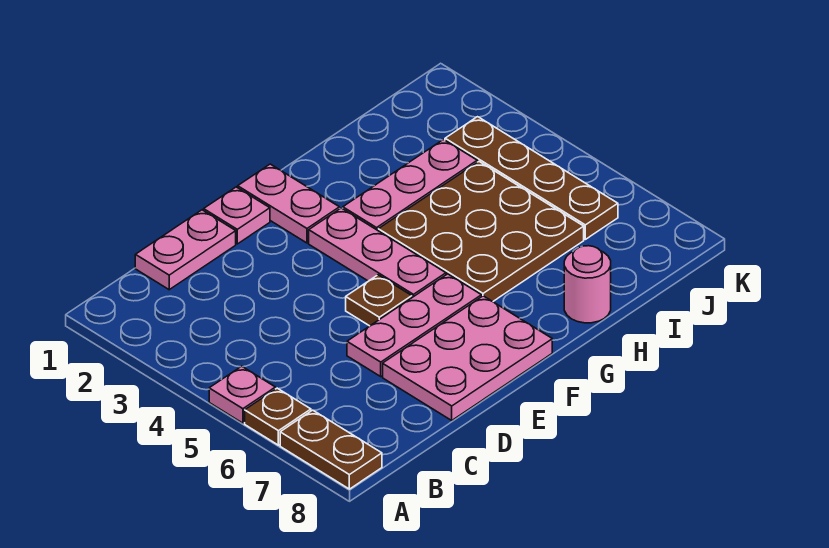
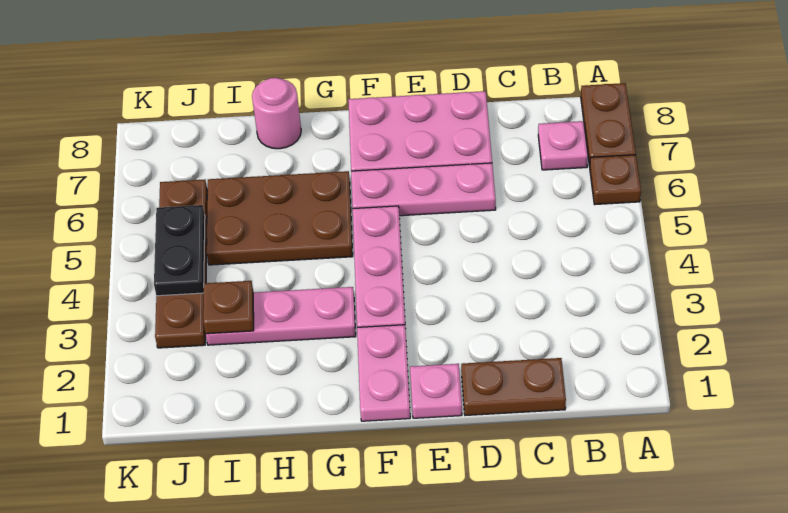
pink plate A5 level 1 -> pink plate B7 level 1
pink plate C1:D1 level 1 -> brown plate C1:D1 level 1
brown plate E5 level 1 -> brown plate I3 level 2
brown plate G4:I6 level 1 -> brown plate G5:I6 level 1
none -> black plate J4:J5 level 2

